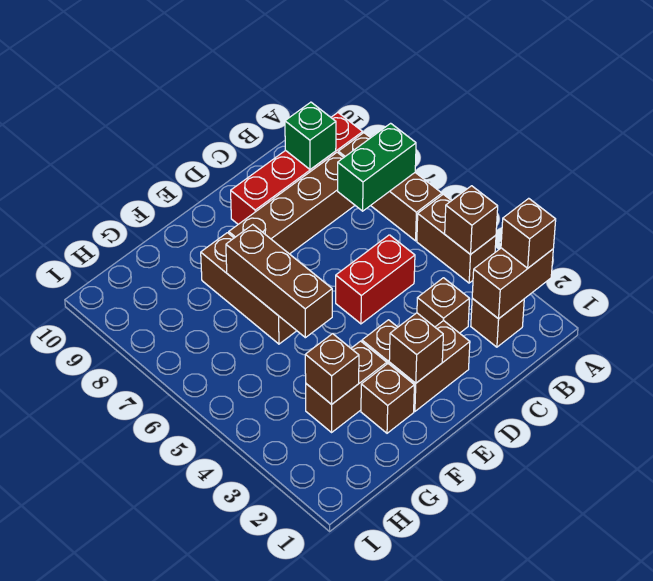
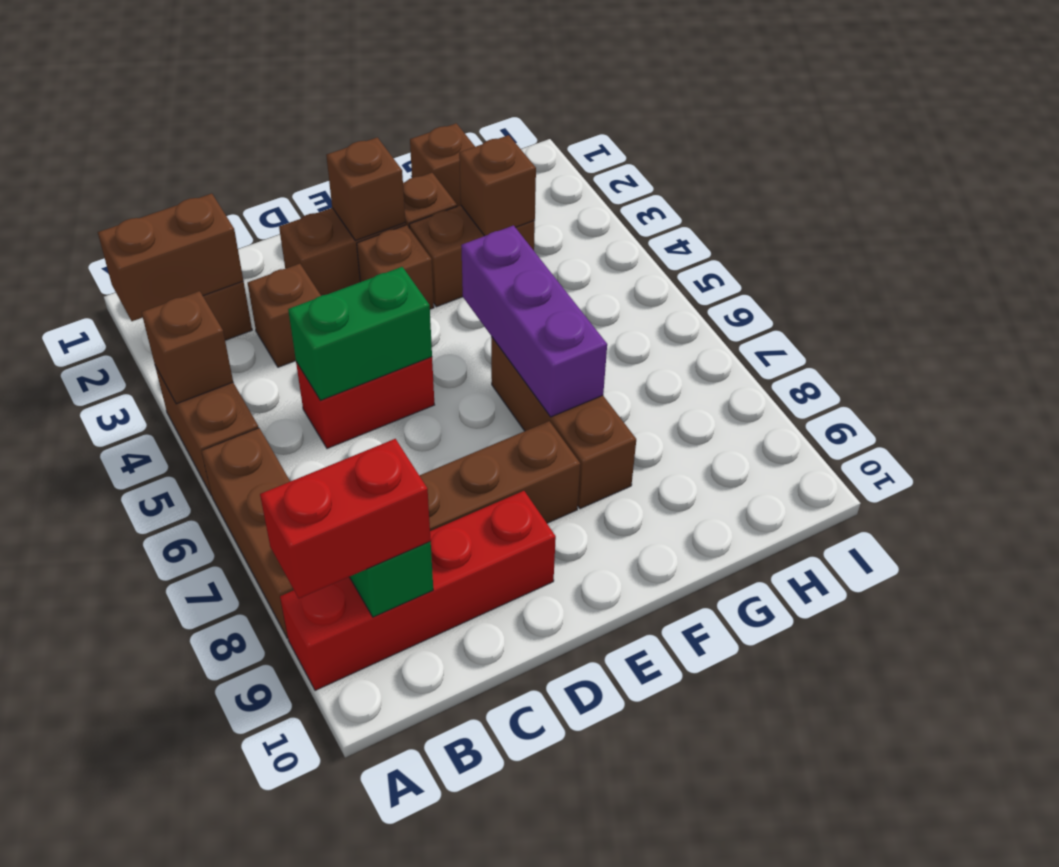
brown brick A2 level 3 -> brown brick G1 level 1
green brick A7:B7 level 2 -> green brick C5:D5 level 2
none -> red brick A9:B9 level 3
brown brick F5:F7 level 2 -> purple brick F5:F7 level 2

